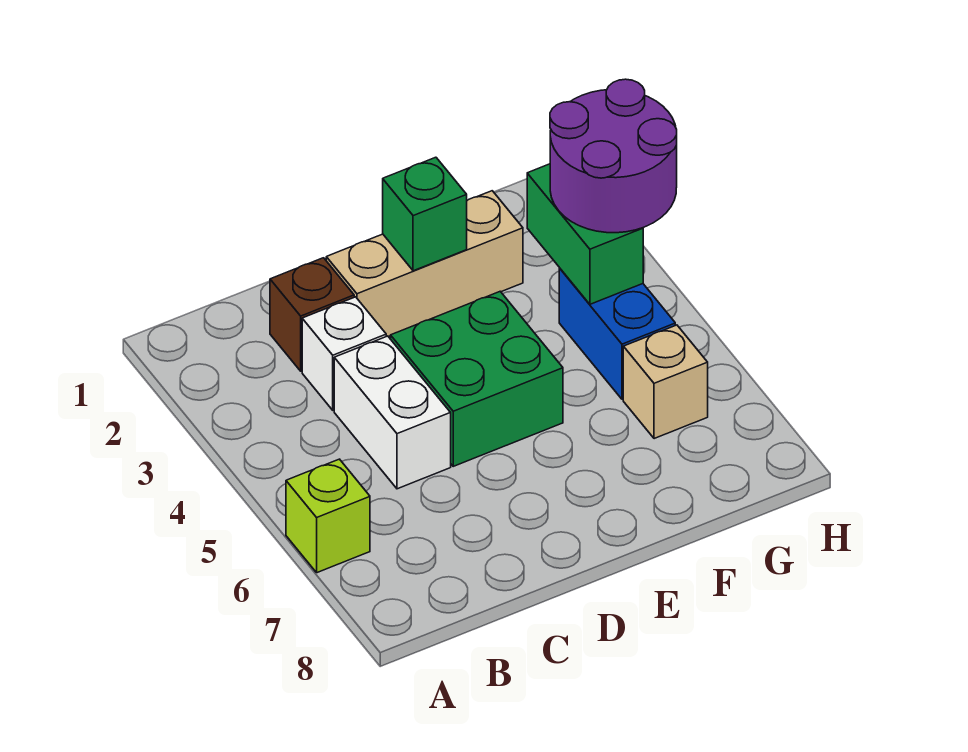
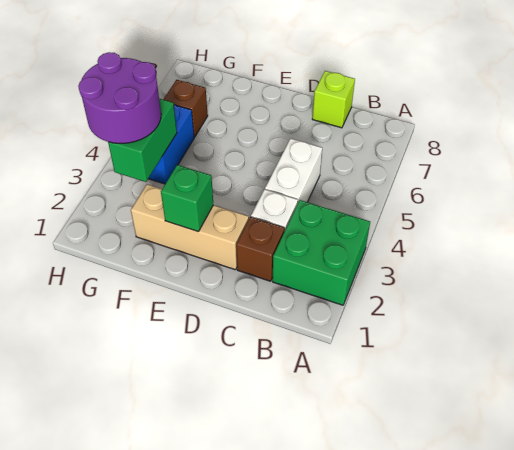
lime brick A6 level 1 -> lime brick C8 level 1
green brick D4:E5 level 1 -> green brick A2:B3 level 1
tan brick G6 level 1 -> brown brick G6 level 1

